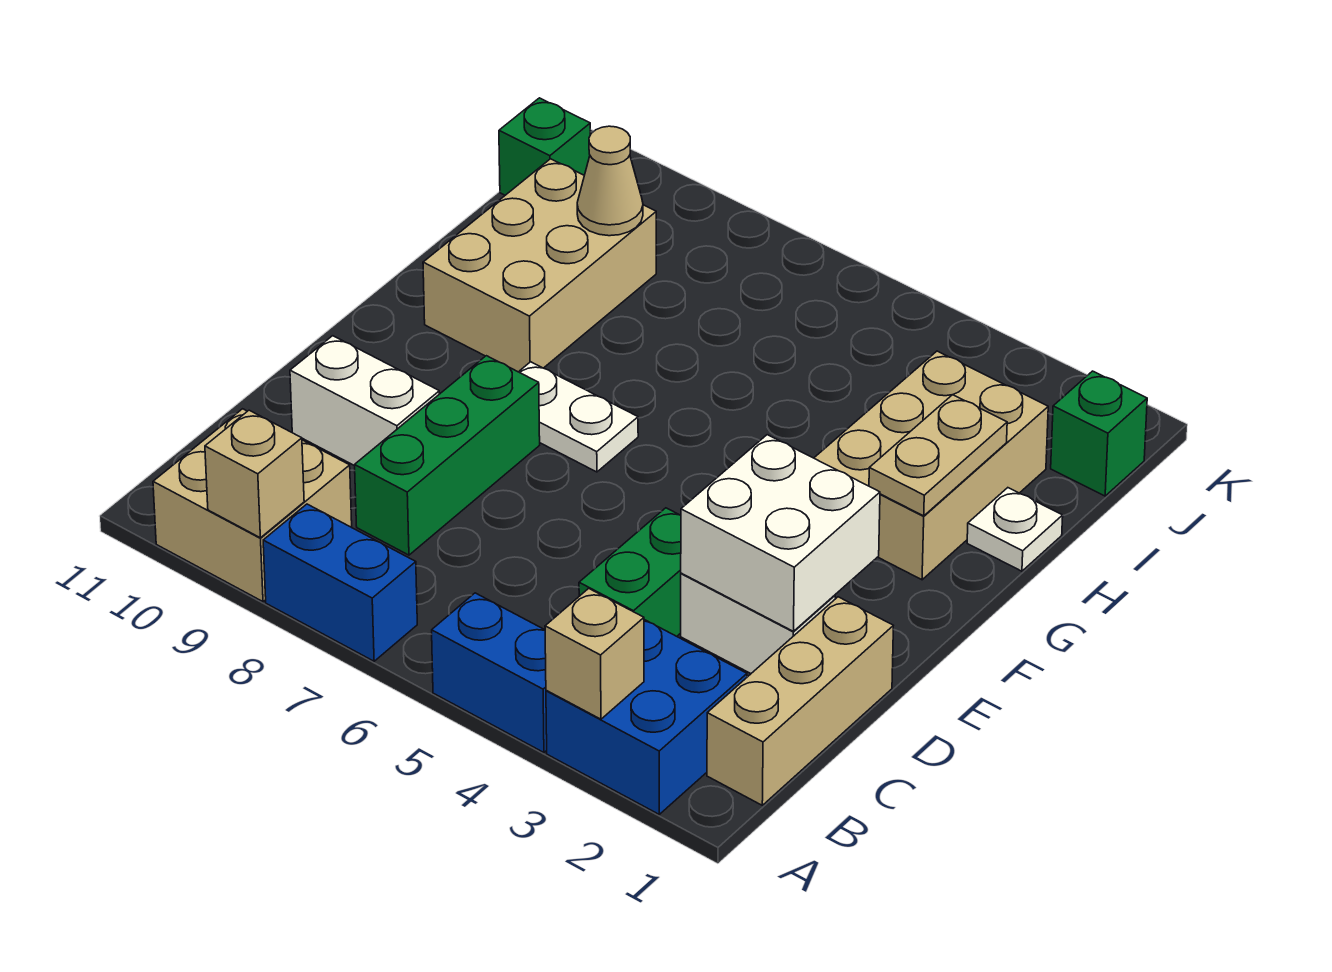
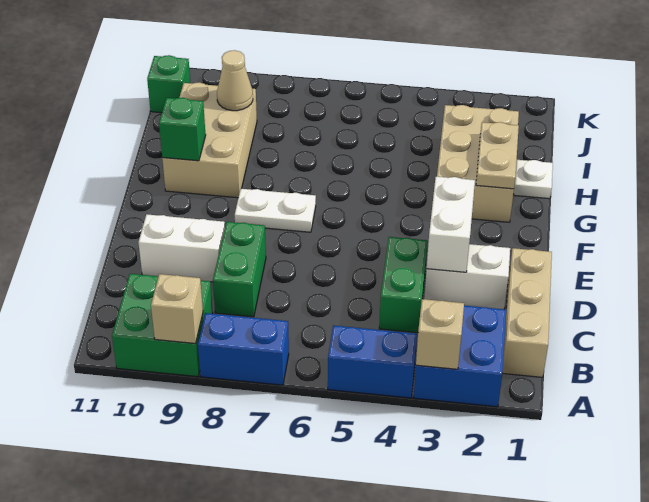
tan brick A9:B10 level 1 -> green brick A9:B10 level 1
green brick C8:E8 level 1 -> green brick C8:D8 level 1
white brick D2:E3 level 2 -> white brick D3:E3 level 2
green brick J1 level 1 -> green brick G10 level 2

